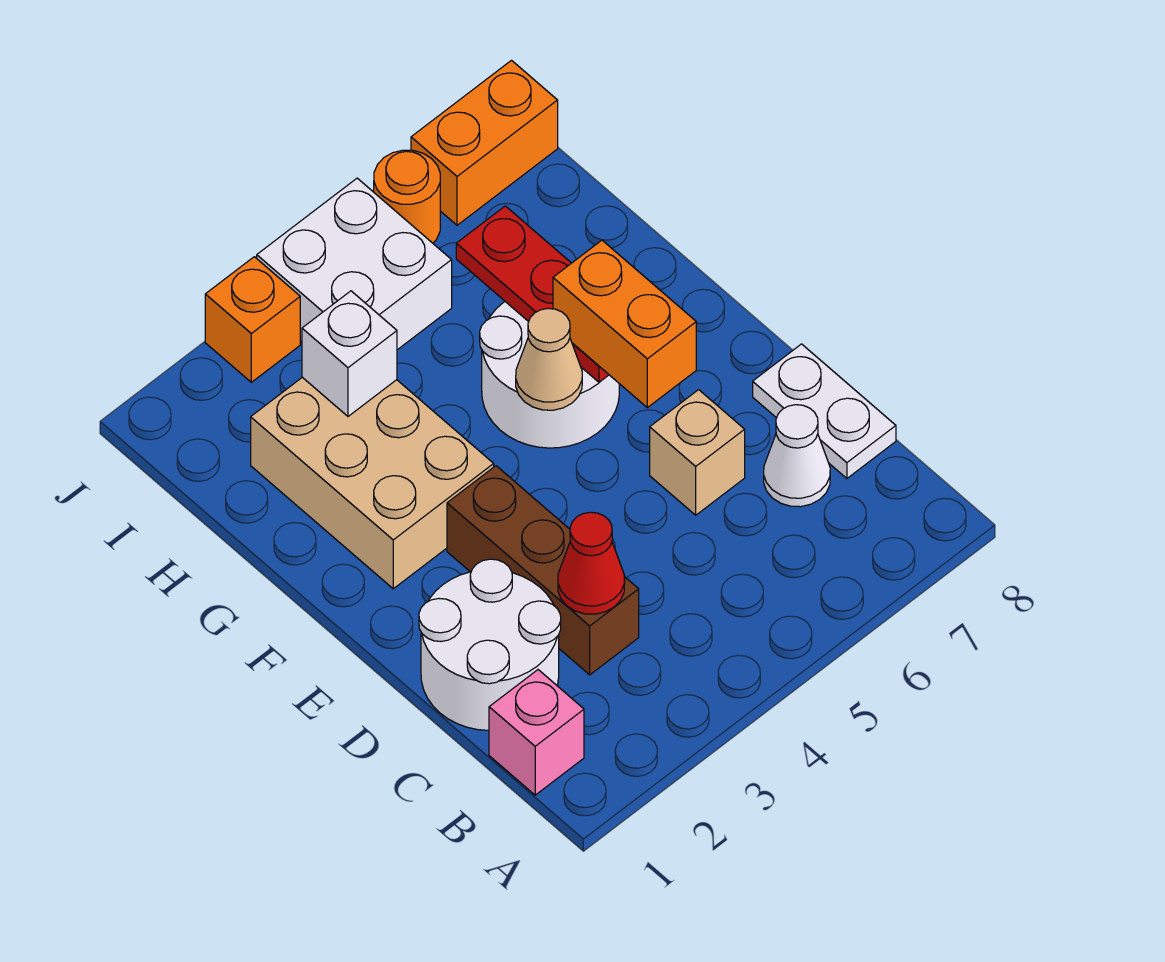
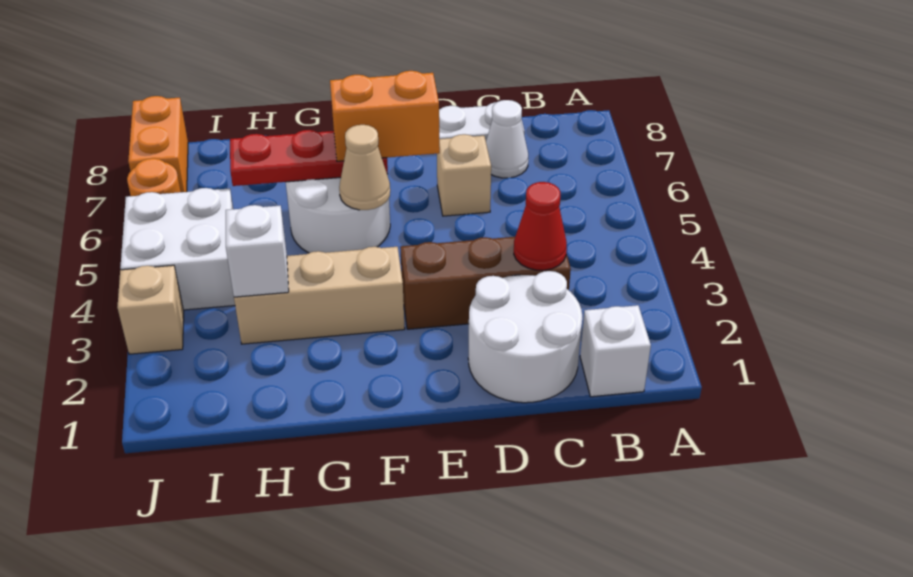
pink brick B1 level 1 -> white brick B1 level 1
tan brick F2:H3 level 1 -> tan brick F3:H3 level 1
orange brick J3 level 1 -> tan brick J3 level 1

